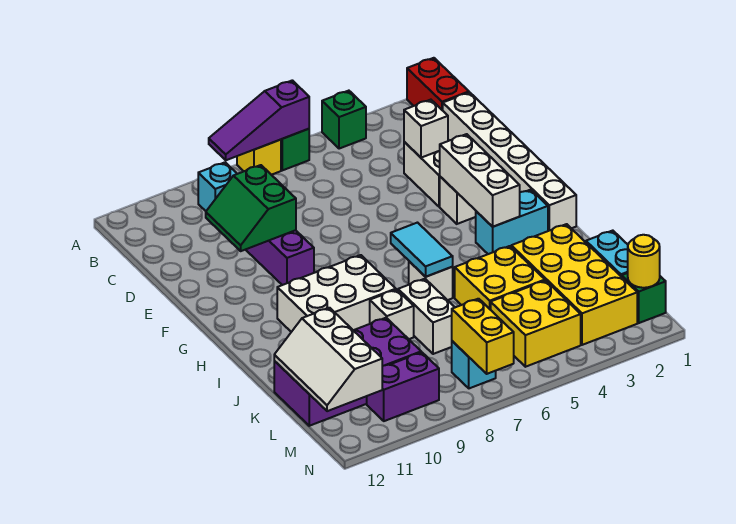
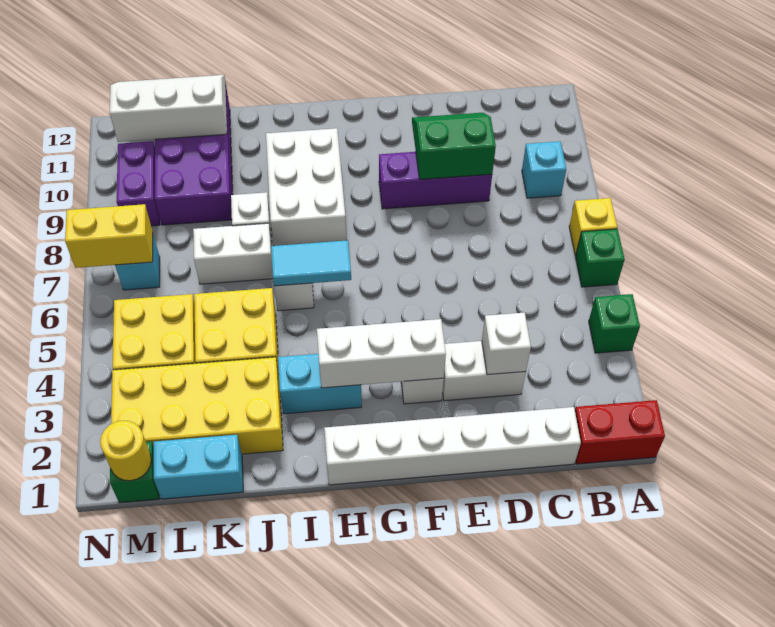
purple slope A6:A8 level 2 top 6 -> none
cyan brick H2:H3 level 1 -> cyan brick H3:I3 level 1

